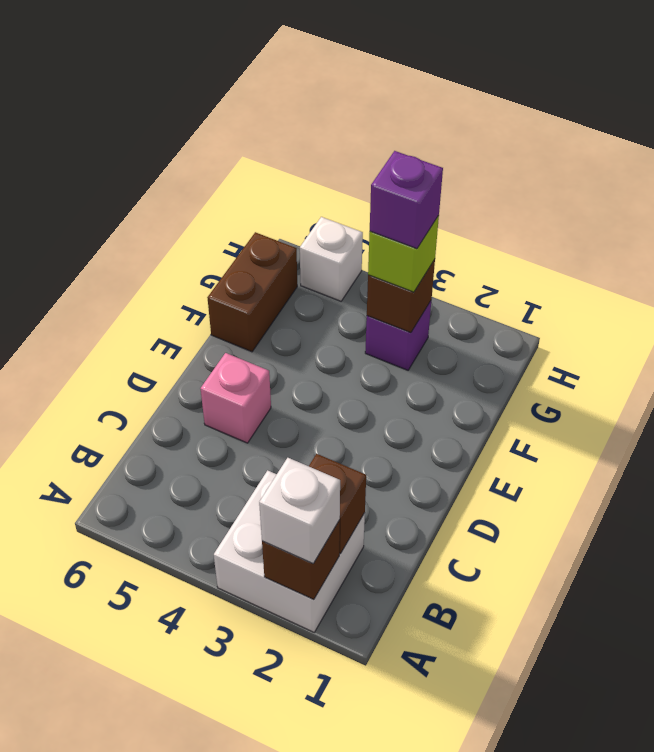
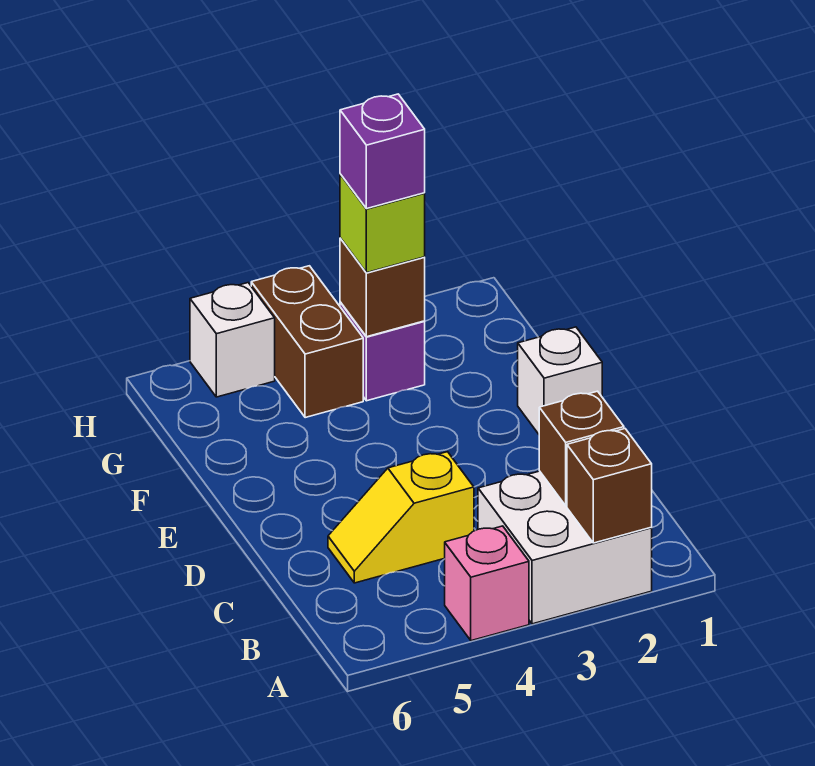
white brick A2 level 3 -> white brick E1 level 1
none -> yellow slope C4:C5 level 1 top 4
pink brick D5 level 1 -> pink brick A4 level 1
brown brick F6:G6 level 1 -> brown brick G4:H4 level 1

